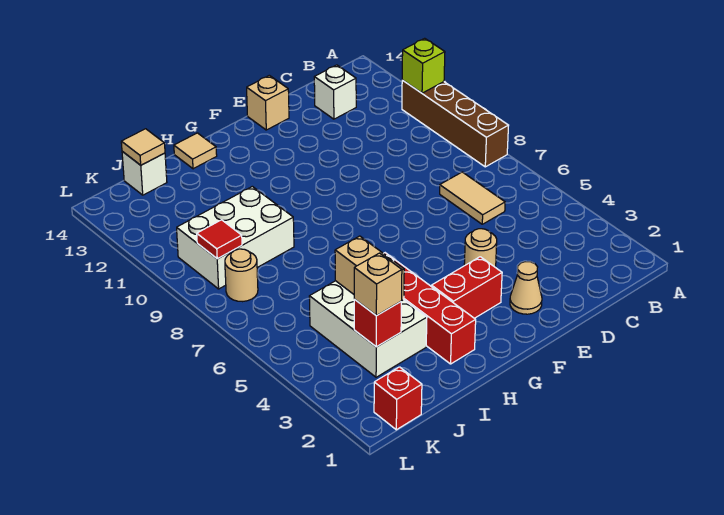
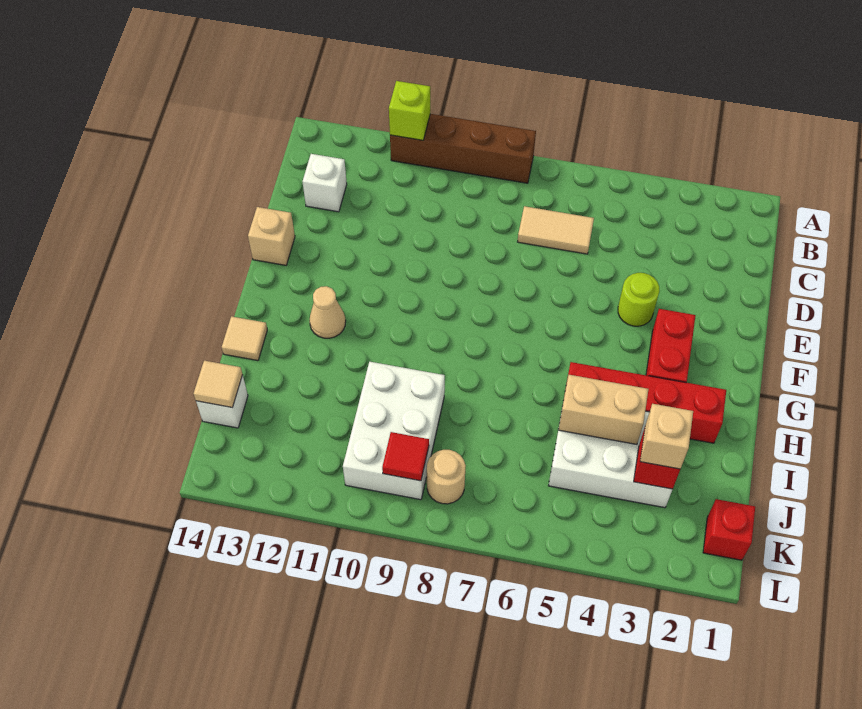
tan cone E2 level 1 -> tan cone G12 level 1
tan round brick E4 level 1 -> lime round brick E4 level 1

